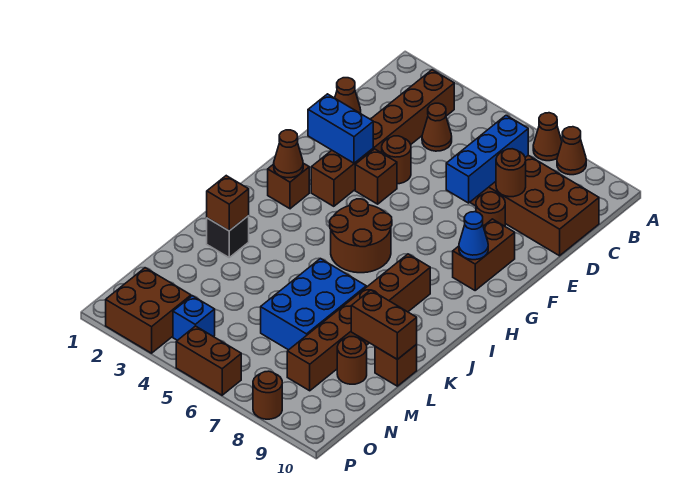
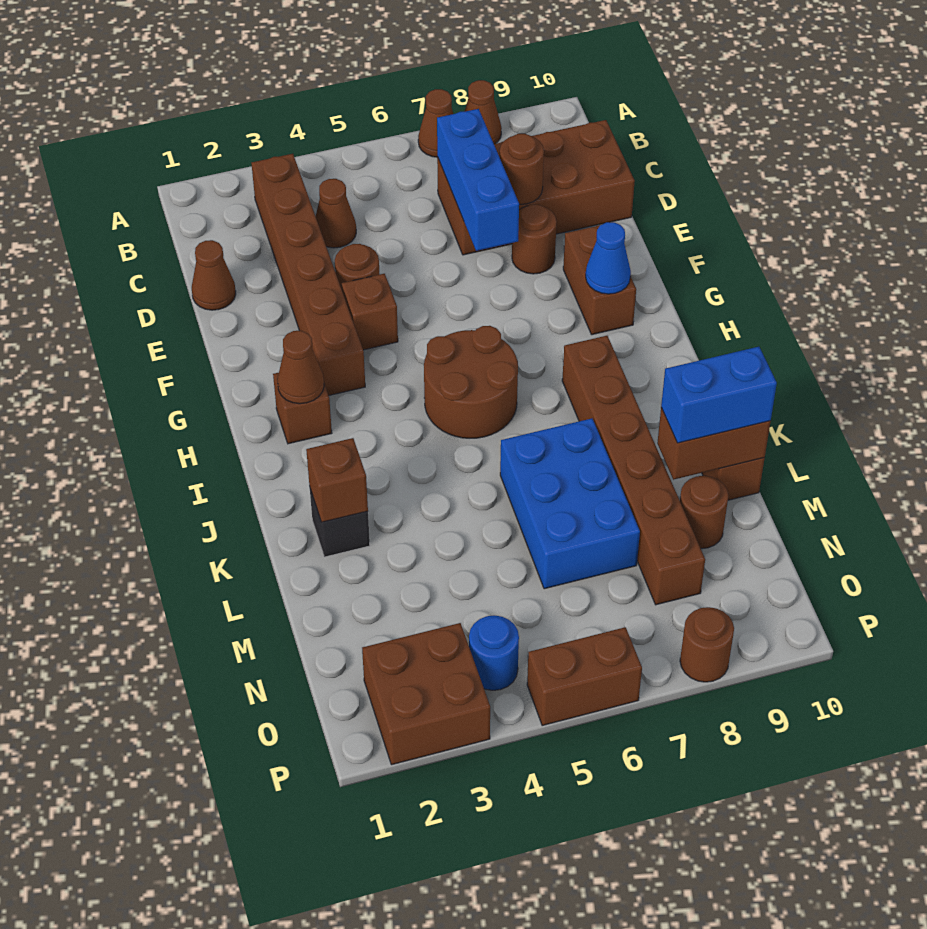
blue brick F2:F3 level 2 -> blue brick L9:L10 level 3
blue brick O4 level 1 -> blue round brick O4 level 1

